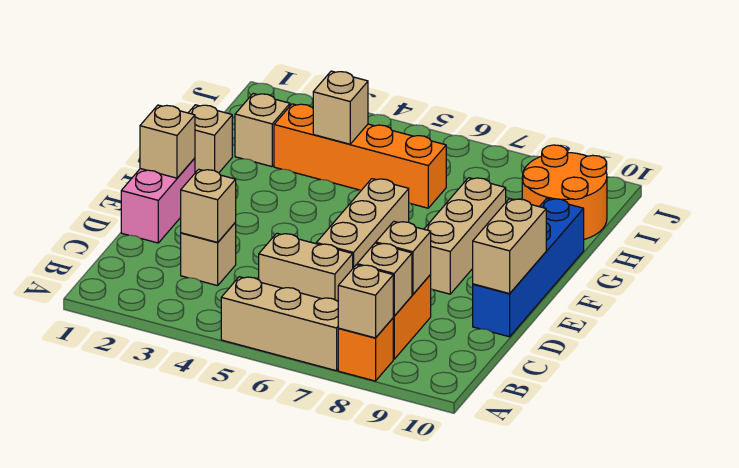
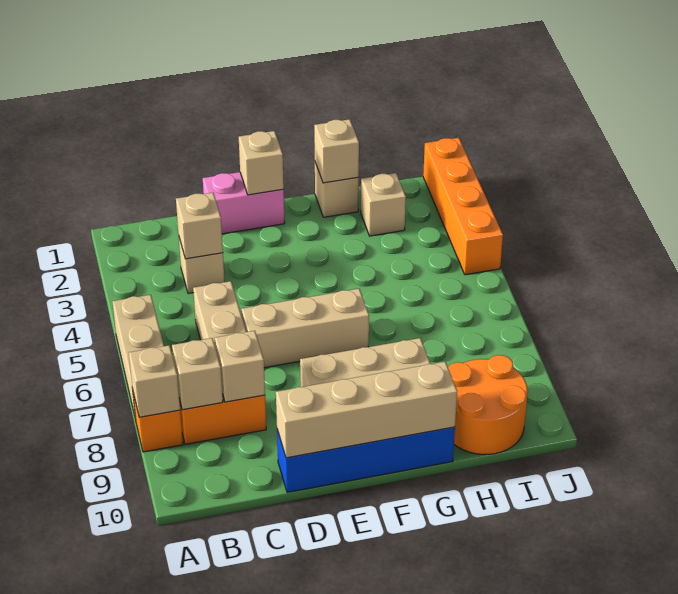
tan brick D10:E10 level 2 -> tan brick D10:G10 level 2
orange brick H3:H6 level 1 -> orange brick J1:J4 level 1
tan brick H4 level 2 -> tan brick G1 level 2

